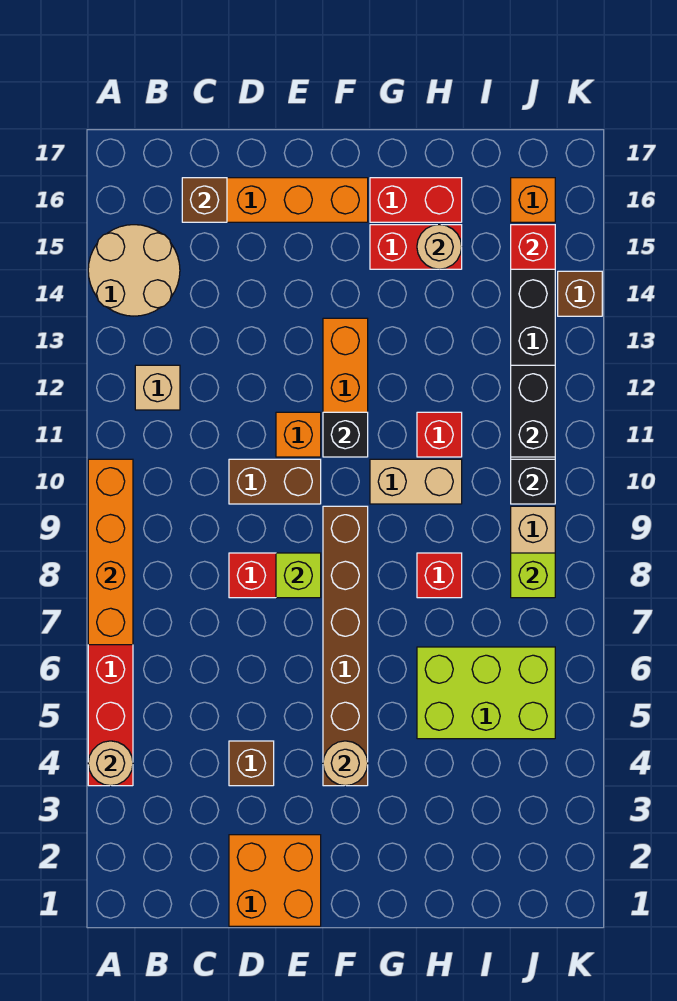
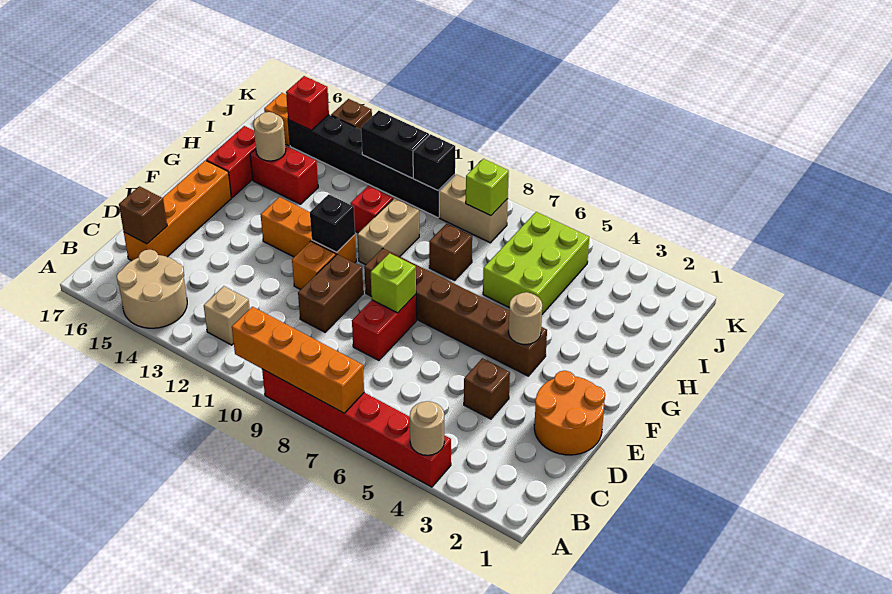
orange brick D1:E2 level 1 -> orange round brick D1:E2 level 1
red brick G15:H15 level 1 -> red brick H14:H15 level 1
red brick H8 level 1 -> brown brick H8 level 1

